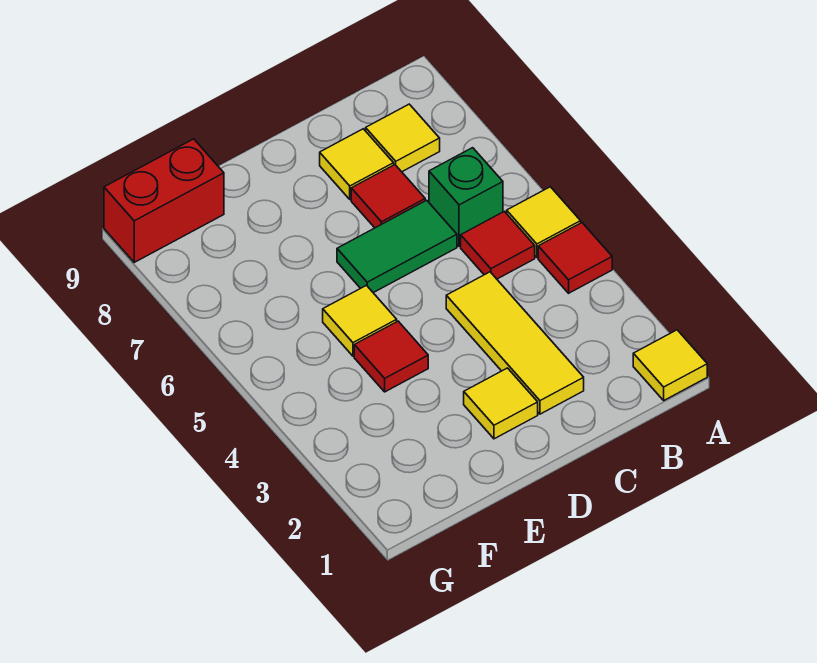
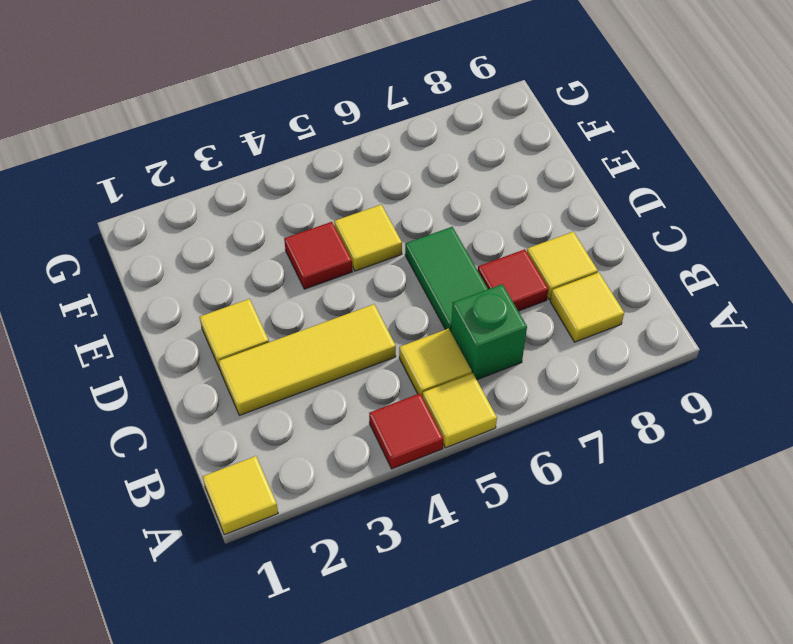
red tile B5 level 1 -> yellow tile B5 level 1
red brick F9:G9 level 1 -> none

